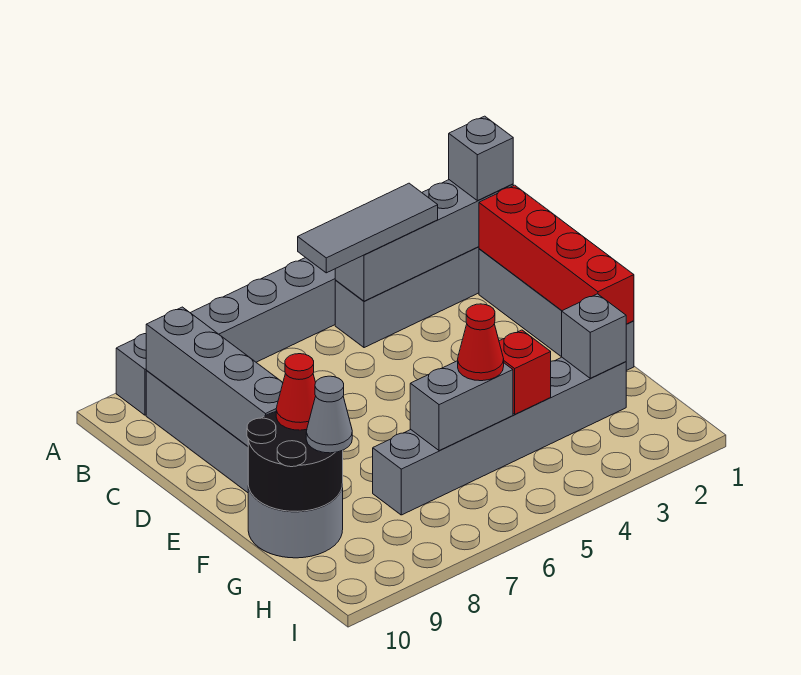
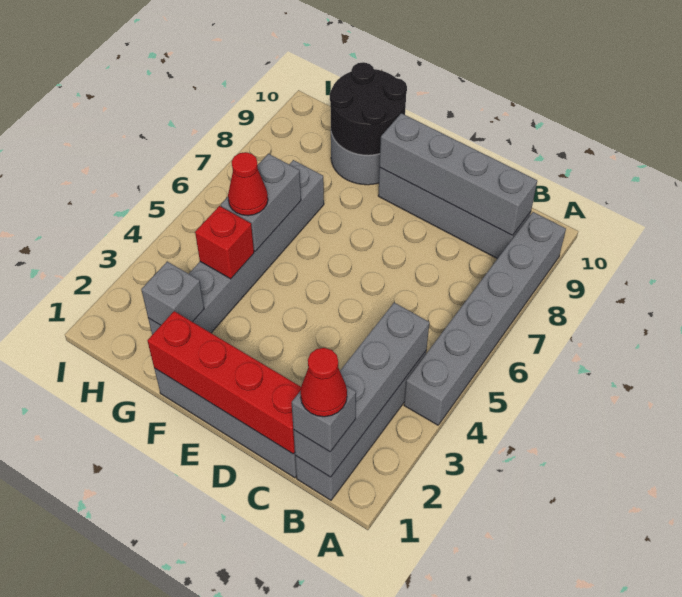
grey tile B3:B5 level 3 -> none
red cone F9 level 3 -> red cone B1 level 4
grey cone G9 level 3 -> none

